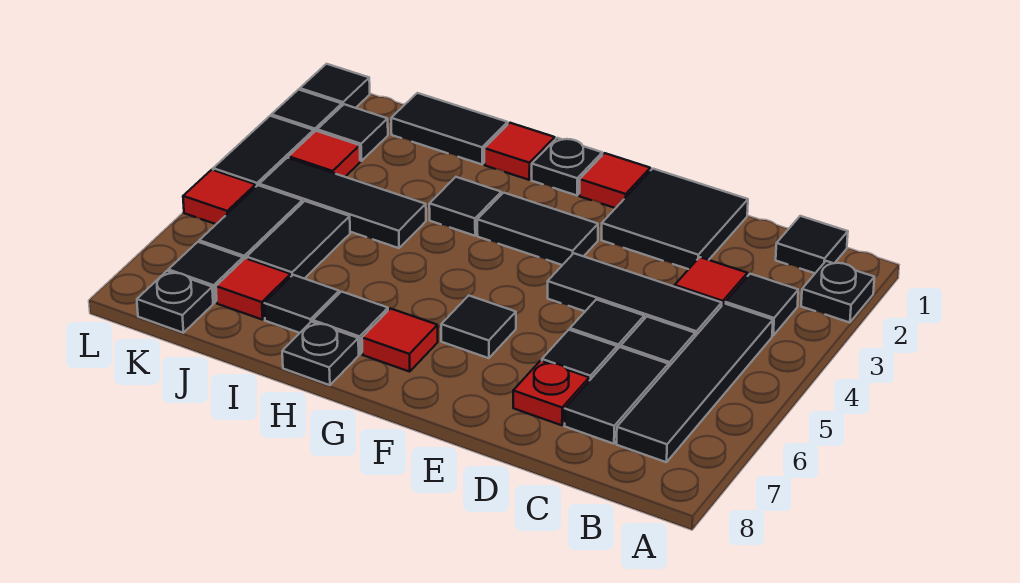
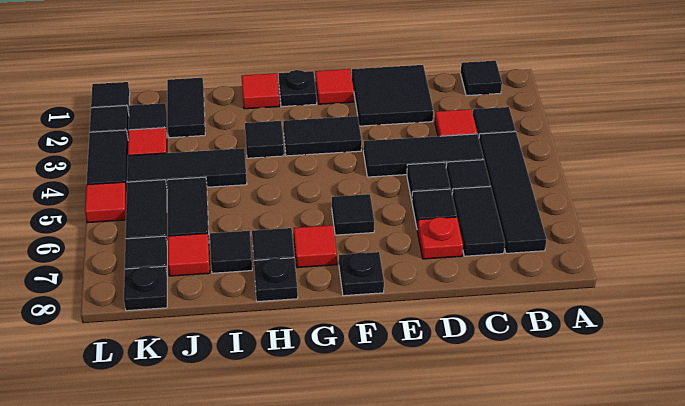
black plate A2 level 1 -> black plate F8 level 1
black tile I1:J1 level 1 -> black tile J1:J2 level 1

